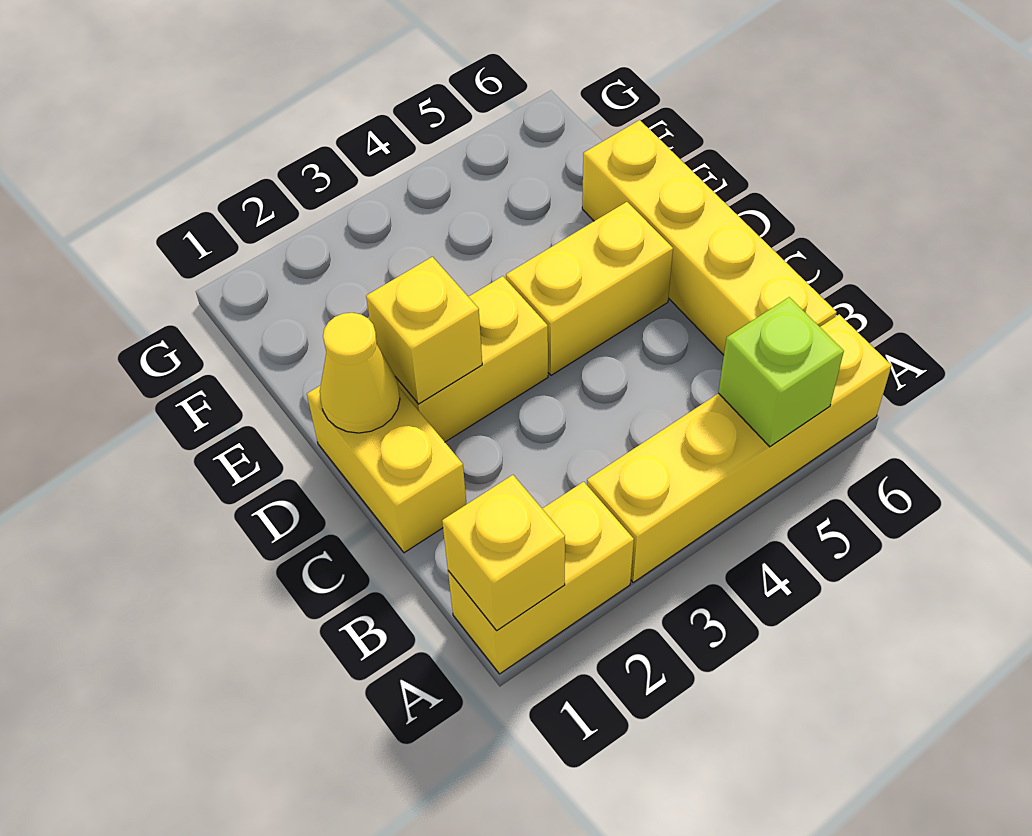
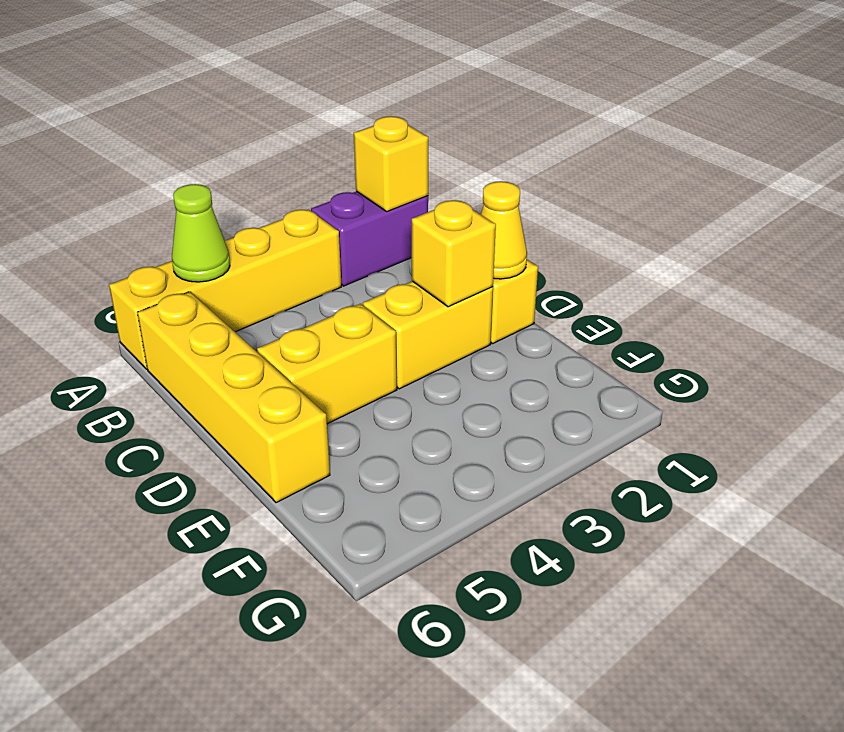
yellow brick A1:A2 level 1 -> purple brick A1:A2 level 1
lime brick A5 level 2 -> lime cone A5 level 2

